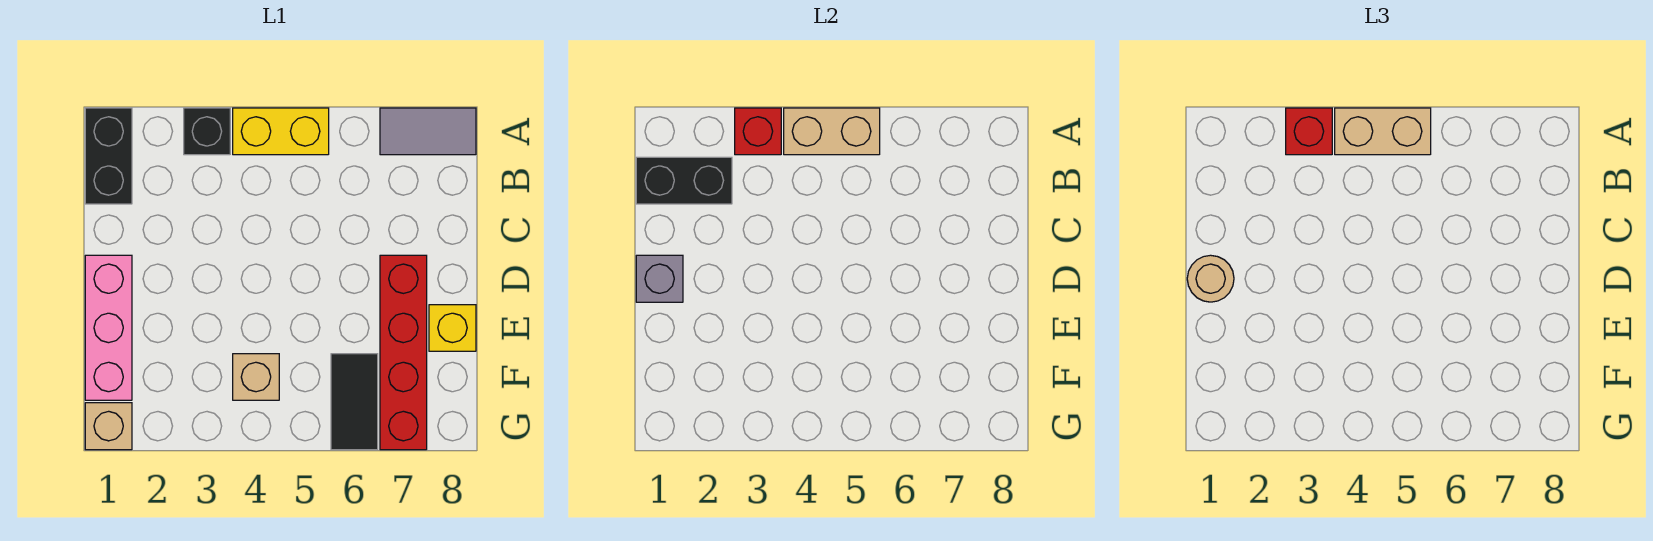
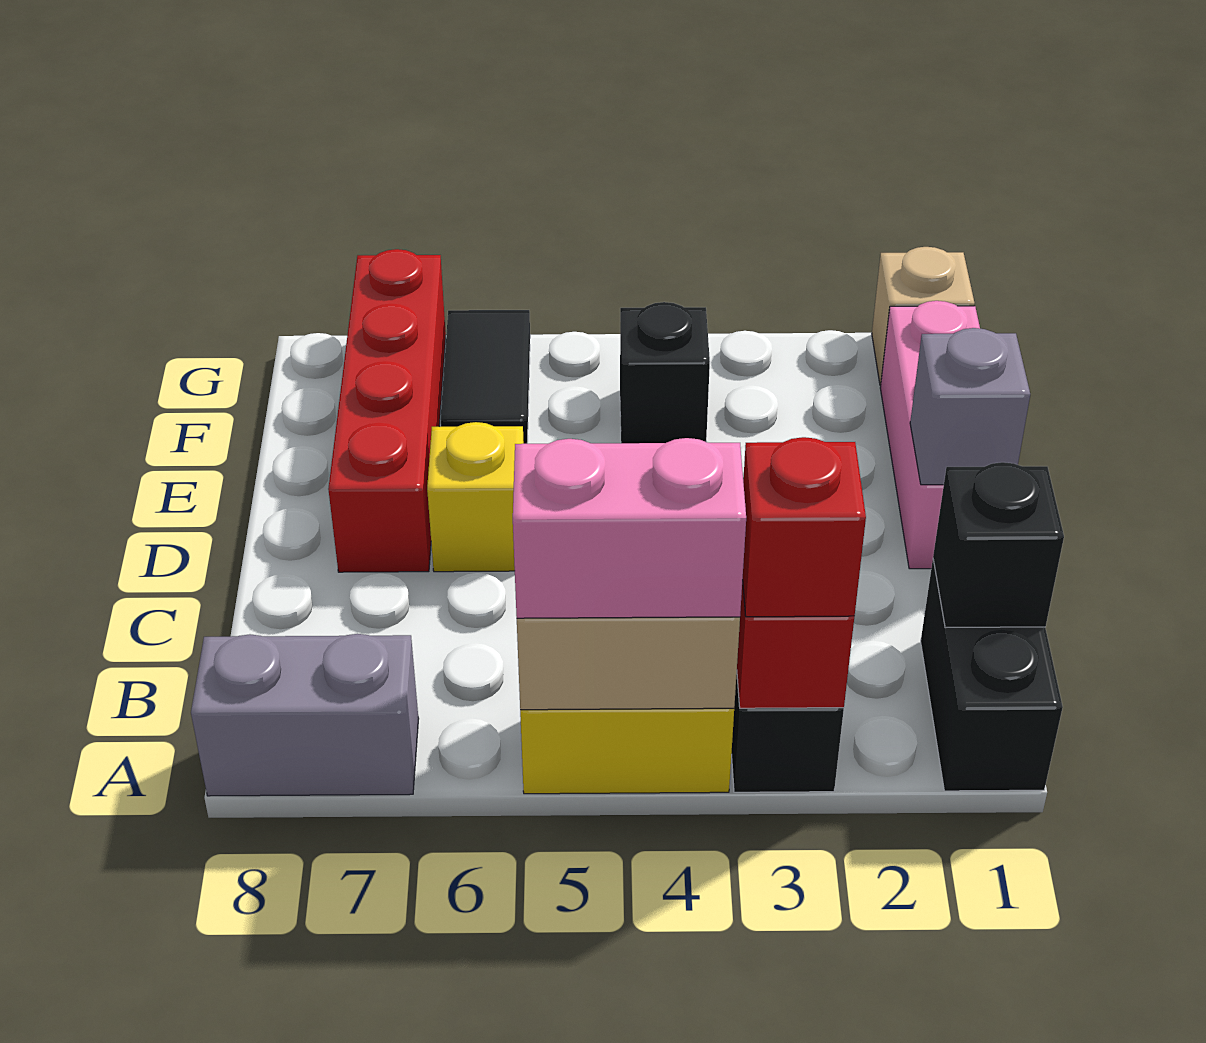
tan brick A4:A5 level 3 -> pink brick A4:A5 level 3
grey tile A7:A8 level 1 -> grey brick A7:A8 level 1
black brick B1:B2 level 2 -> black brick B1 level 2
tan round brick D1 level 3 -> none
yellow brick E8 level 1 -> yellow brick D6 level 1
tan brick F4 level 1 -> black brick F4 level 1

